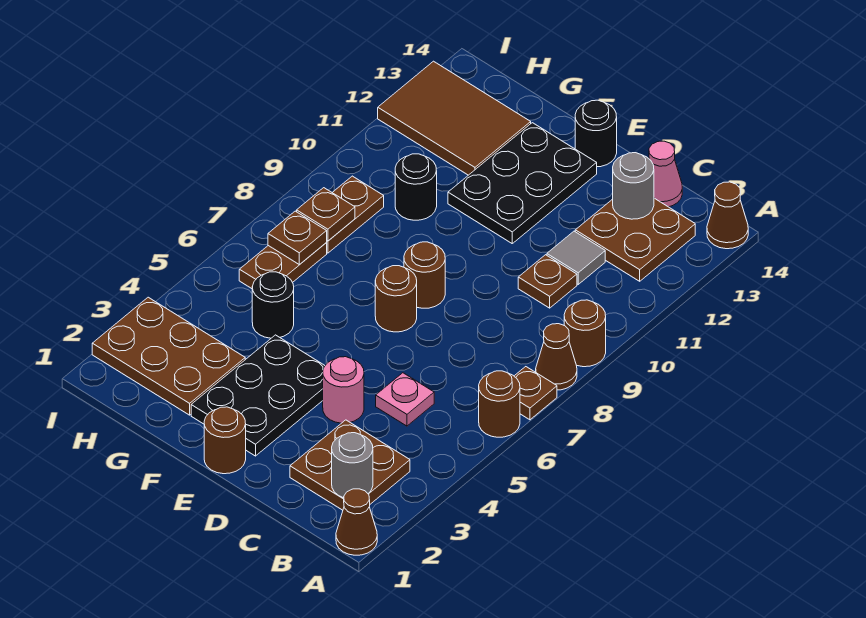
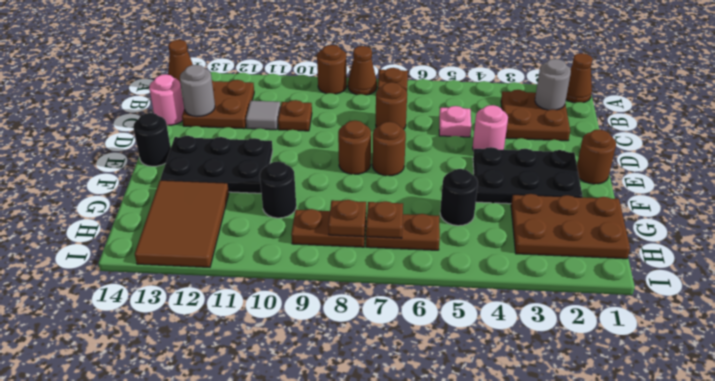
brown round brick A6 level 1 -> brown round brick C7 level 1
pink cone C14 level 1 -> pink round brick C14 level 1
brown plate G2:I3 level 1 -> brown plate G1:H3 level 1

